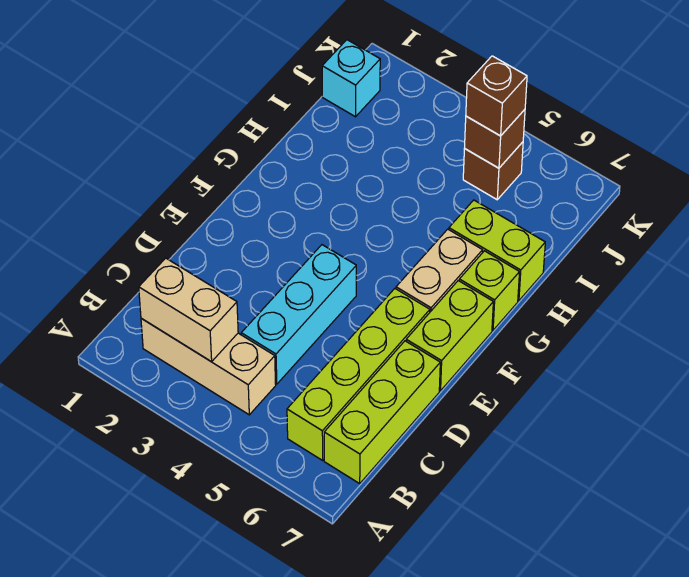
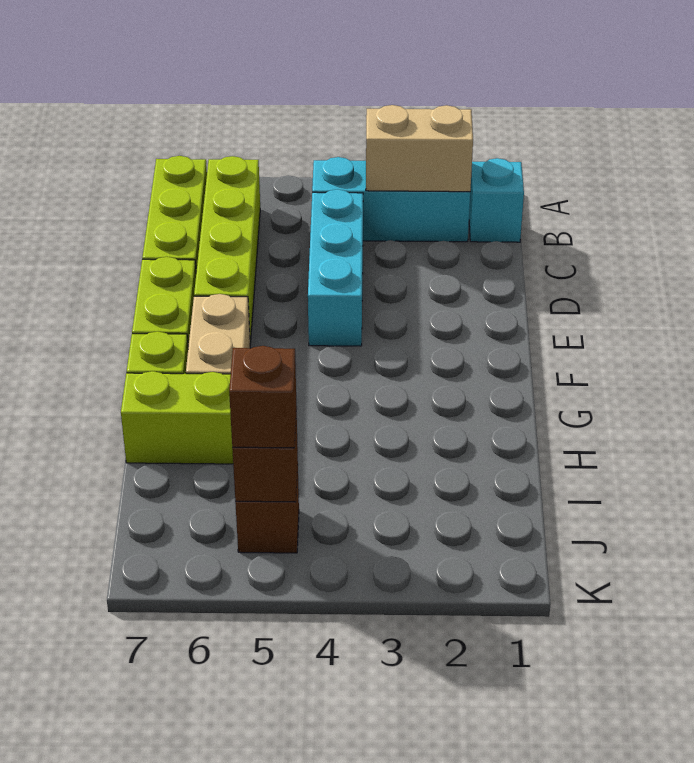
tan brick B2:B4 level 1 -> cyan brick B2:B4 level 1
cyan brick J1 level 1 -> cyan brick B1 level 1

